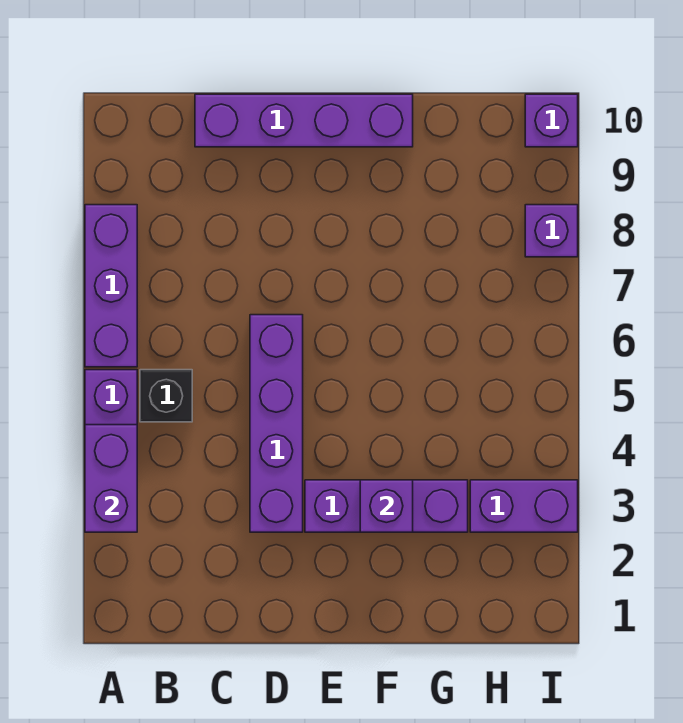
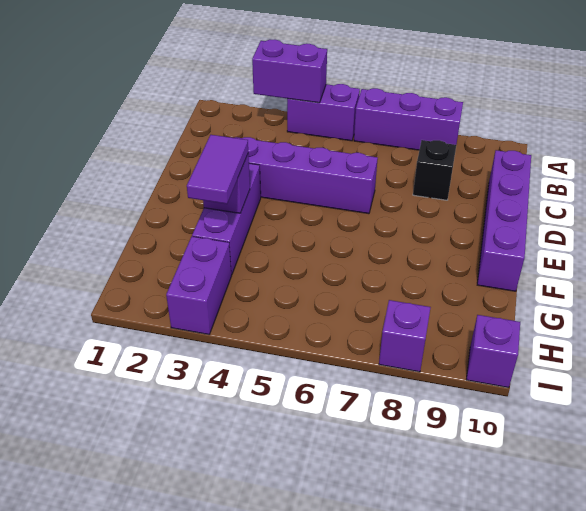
black brick B5 level 1 -> black brick C8 level 1
none -> purple tile F3:G3 level 3

